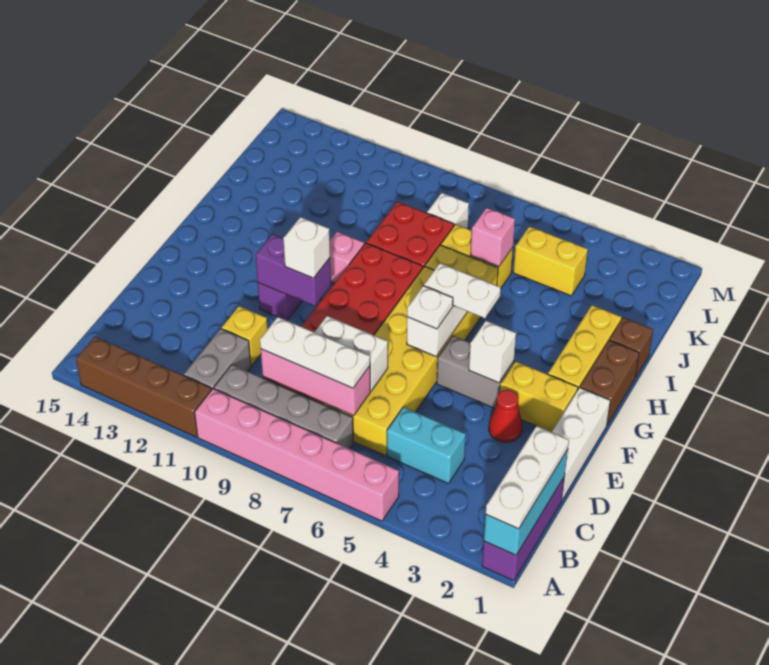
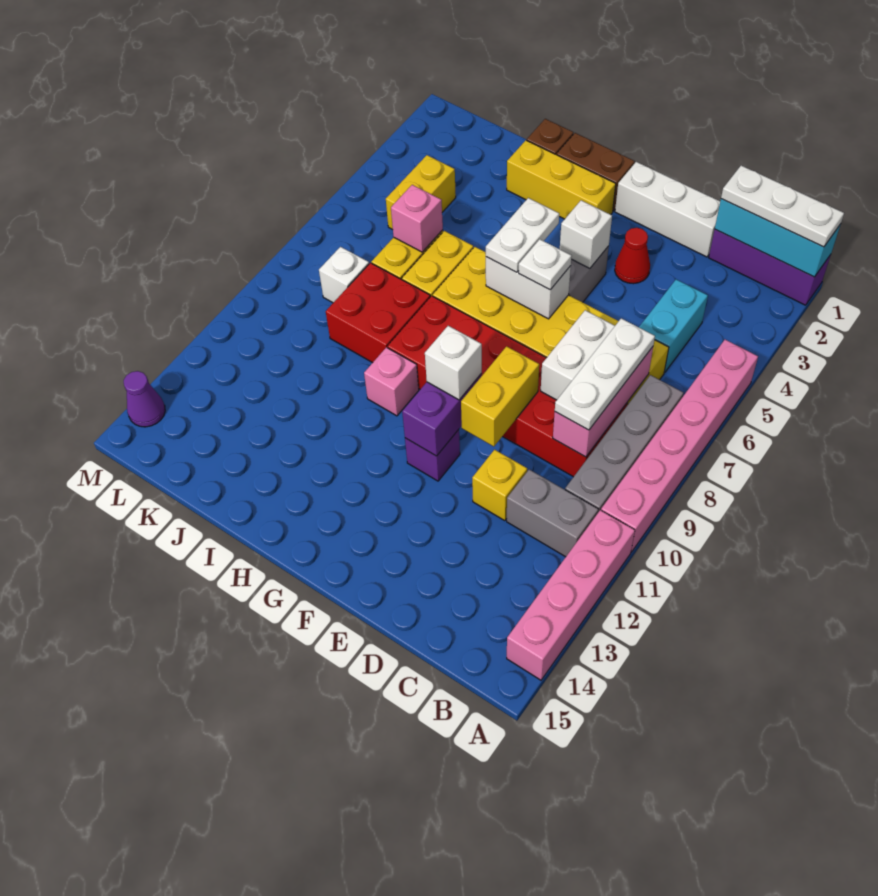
brown brick A11:A14 level 1 -> pink brick A11:A14 level 1
yellow brick F2:F3 level 1 -> yellow brick E9:E10 level 2
none -> purple cone M14 level 1

